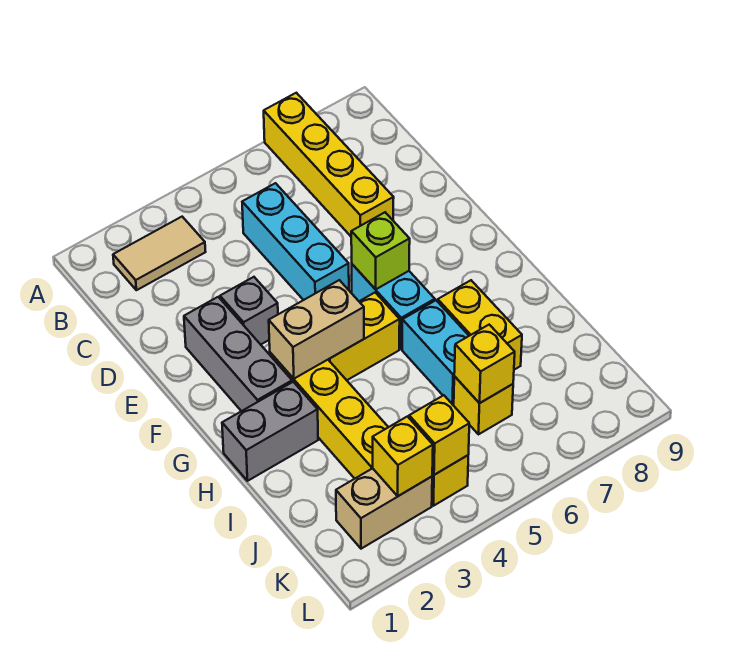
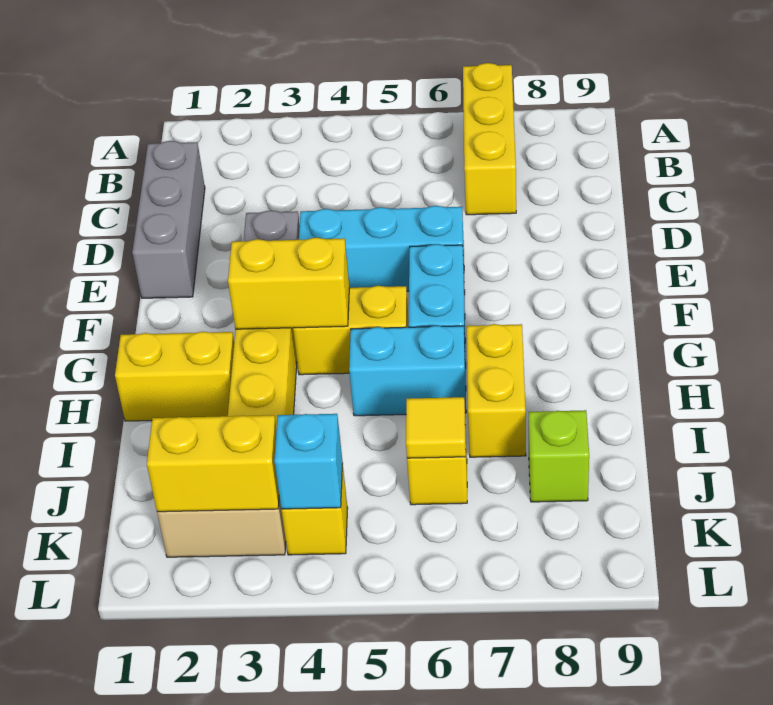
yellow brick A7:D7 level 1 -> yellow brick A7:C7 level 1
tan tile B2:B3 level 1 -> none
cyan brick C5:E5 level 1 -> cyan brick E4:E6 level 1
grey brick E2:G2 level 1 -> grey brick C1:E1 level 1
lime brick F6 level 2 -> lime brick J8 level 1
tan brick G3:G4 level 2 -> yellow brick G3:G4 level 2
grey brick H1:H2 level 1 -> yellow brick H1:H2 level 1
cyan brick H6:I6 level 1 -> cyan brick H5:H6 level 1
yellow brick J6 level 2 -> yellow tile J6 level 2
yellow brick K3 level 2 -> yellow brick K2:K3 level 2
yellow brick K4 level 2 -> cyan brick K4 level 2

